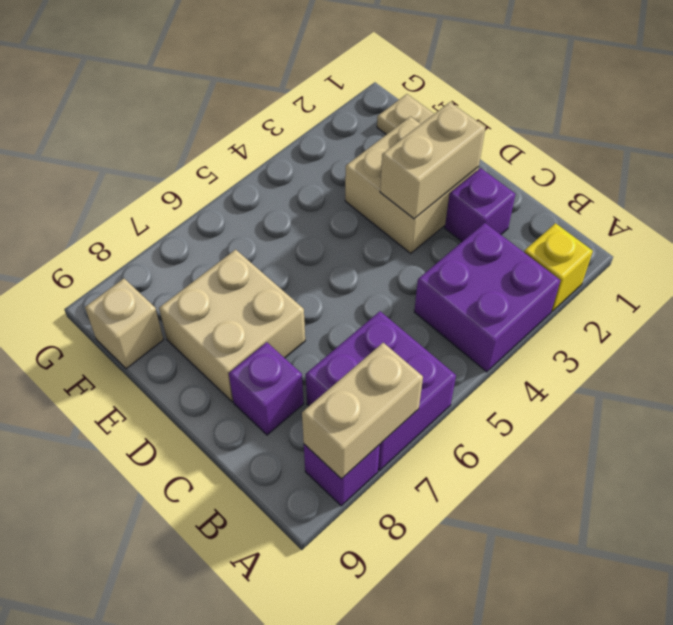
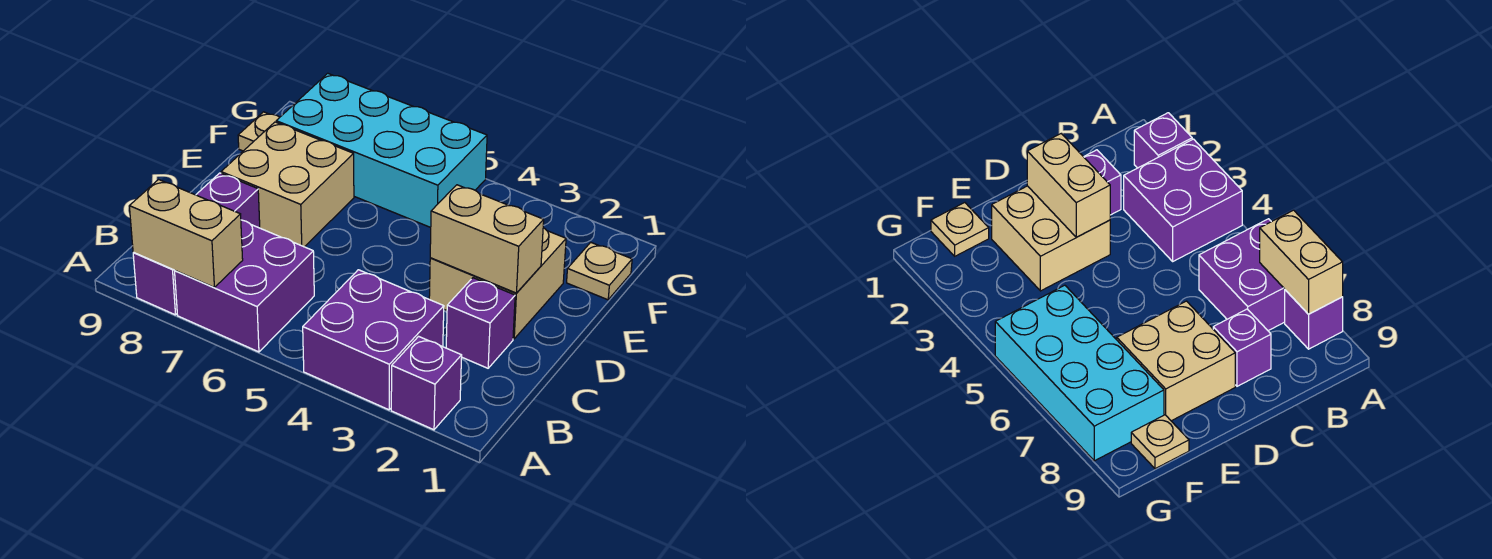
yellow brick A2 level 1 -> purple brick A2 level 1
none -> cyan brick F5:G8 level 1
tan brick F9 level 1 -> tan plate F9 level 1

